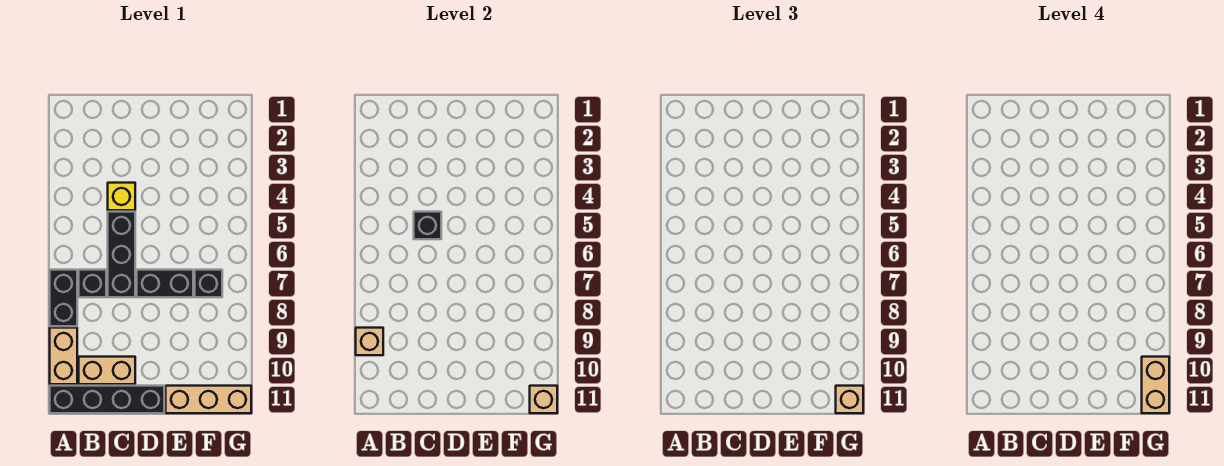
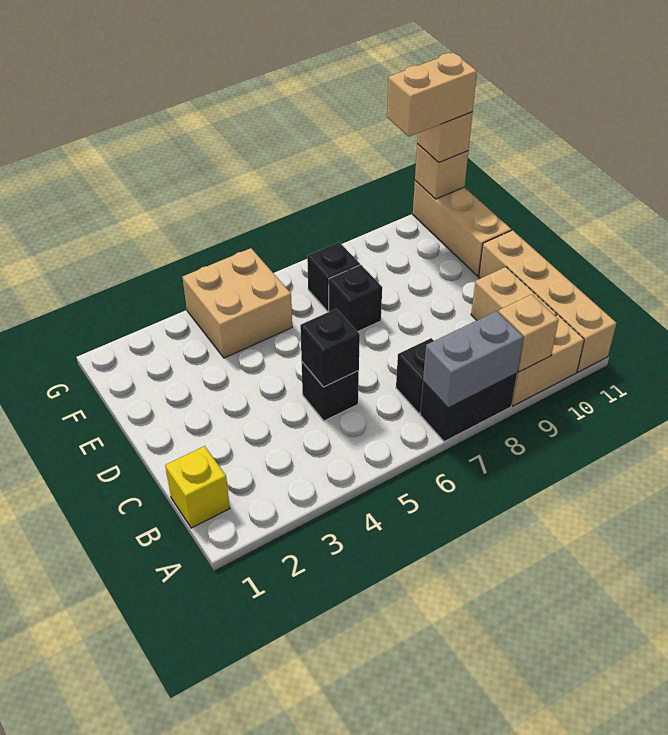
none -> grey brick A7:A8 level 2
black brick A11:D11 level 1 -> tan brick A11:D11 level 1
yellow brick C4 level 1 -> yellow brick B1 level 1
black brick C5:C7 level 1 -> black brick C5 level 1
black brick D7:E7 level 1 -> black brick E7 level 1
none -> tan brick F4:G5 level 1

